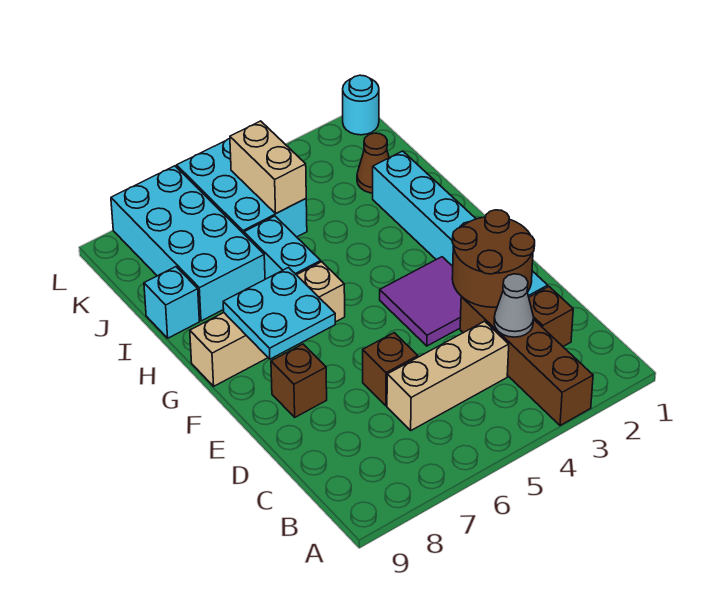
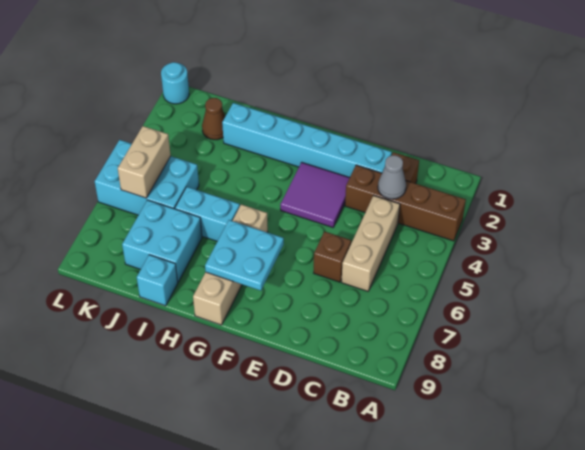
brown round brick D2:E3 level 2 -> none
brown brick E8 level 1 -> none
cyan brick I7:L8 level 1 -> cyan brick I7:J8 level 1
tan brick J5:K5 level 2 -> tan brick K5:K6 level 2

